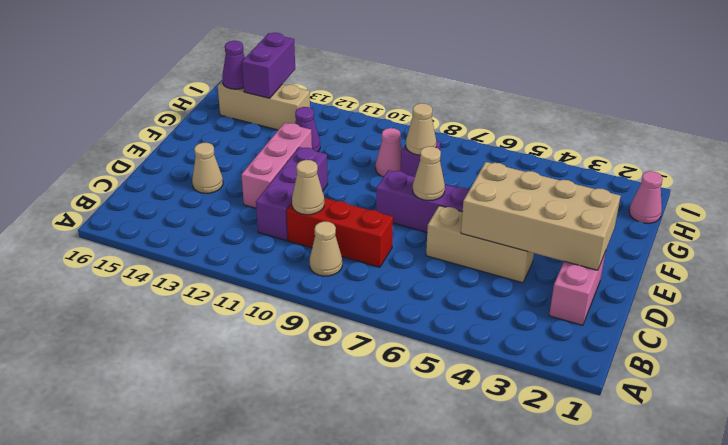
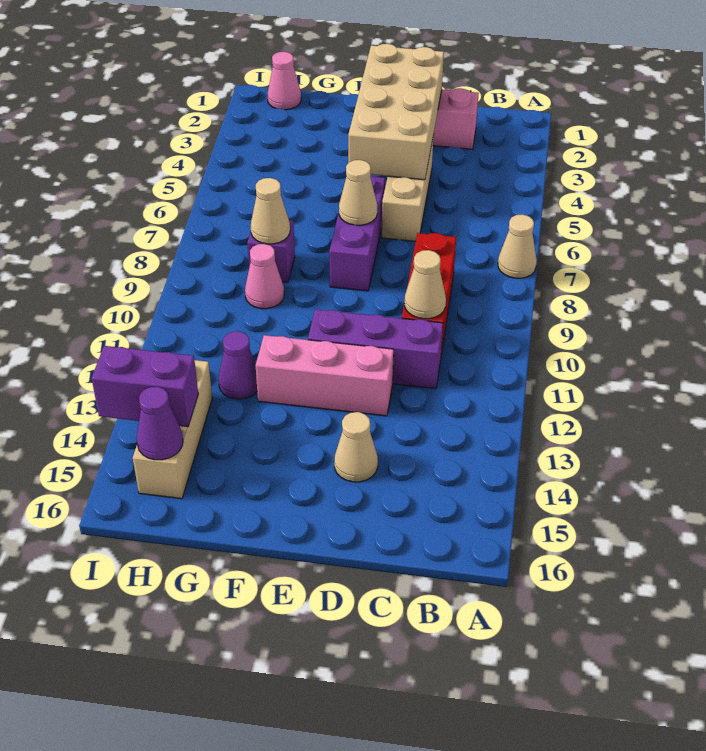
tan cone B9 level 1 -> tan cone A7 level 1

